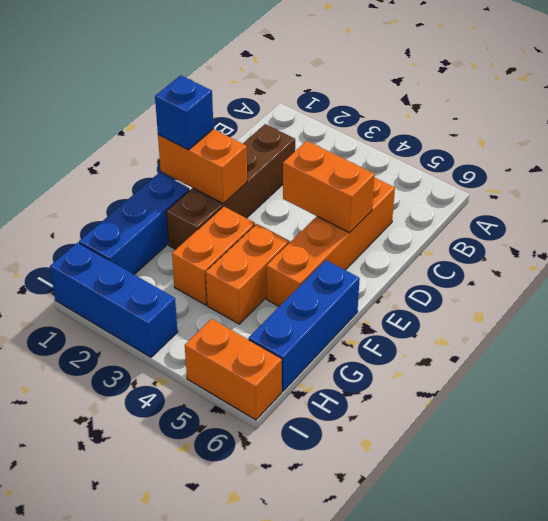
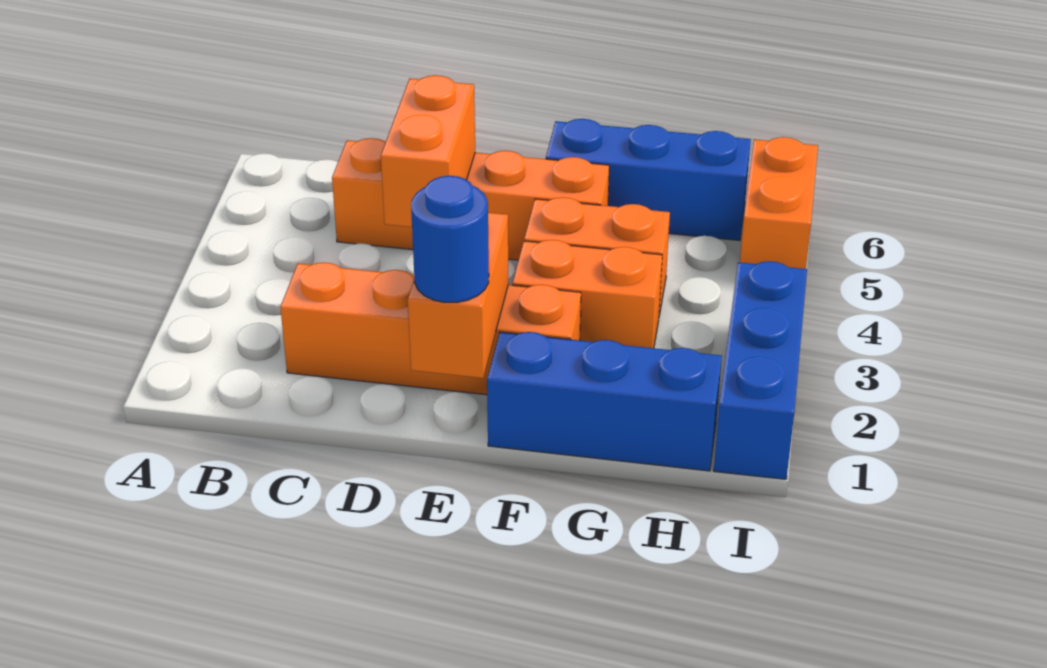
brown brick C2:F2 level 1 -> orange brick C2:F2 level 1
blue brick E1 level 3 -> blue round brick E1 level 3

